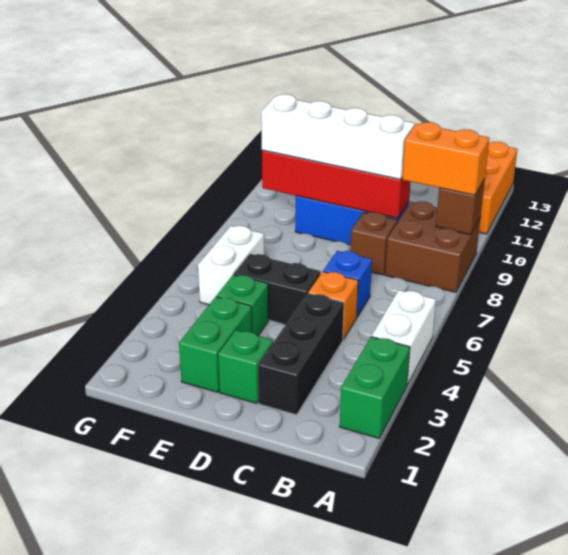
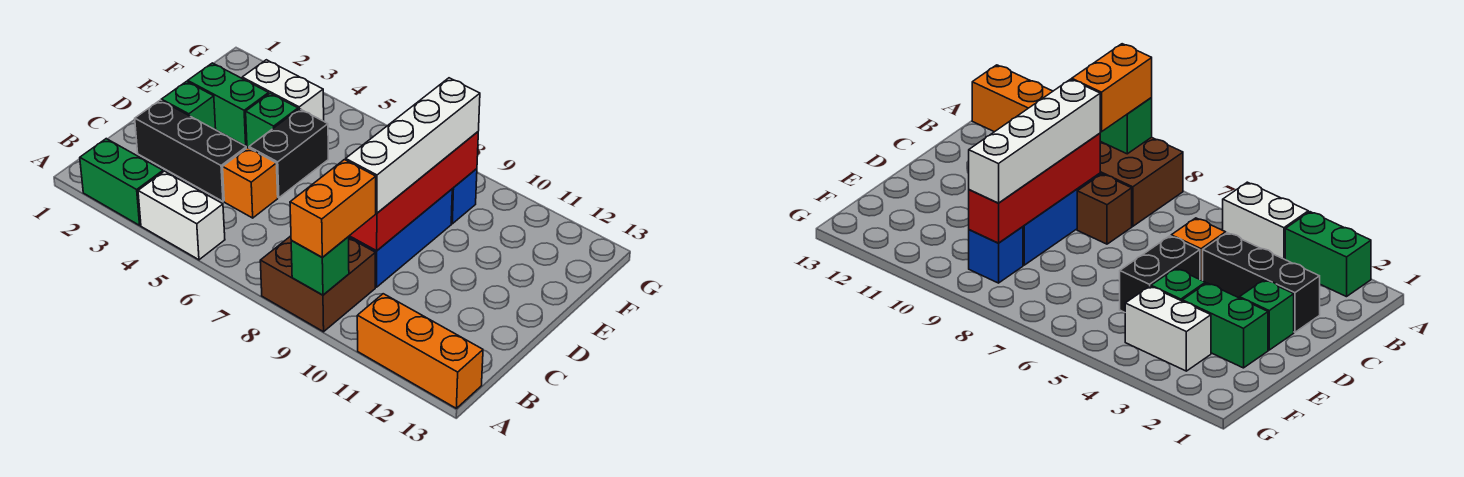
brown brick A9 level 2 -> green brick A9 level 2
blue brick C6 level 1 -> blue brick F9 level 1
white brick F5:F6 level 1 -> white brick F3:F4 level 1

